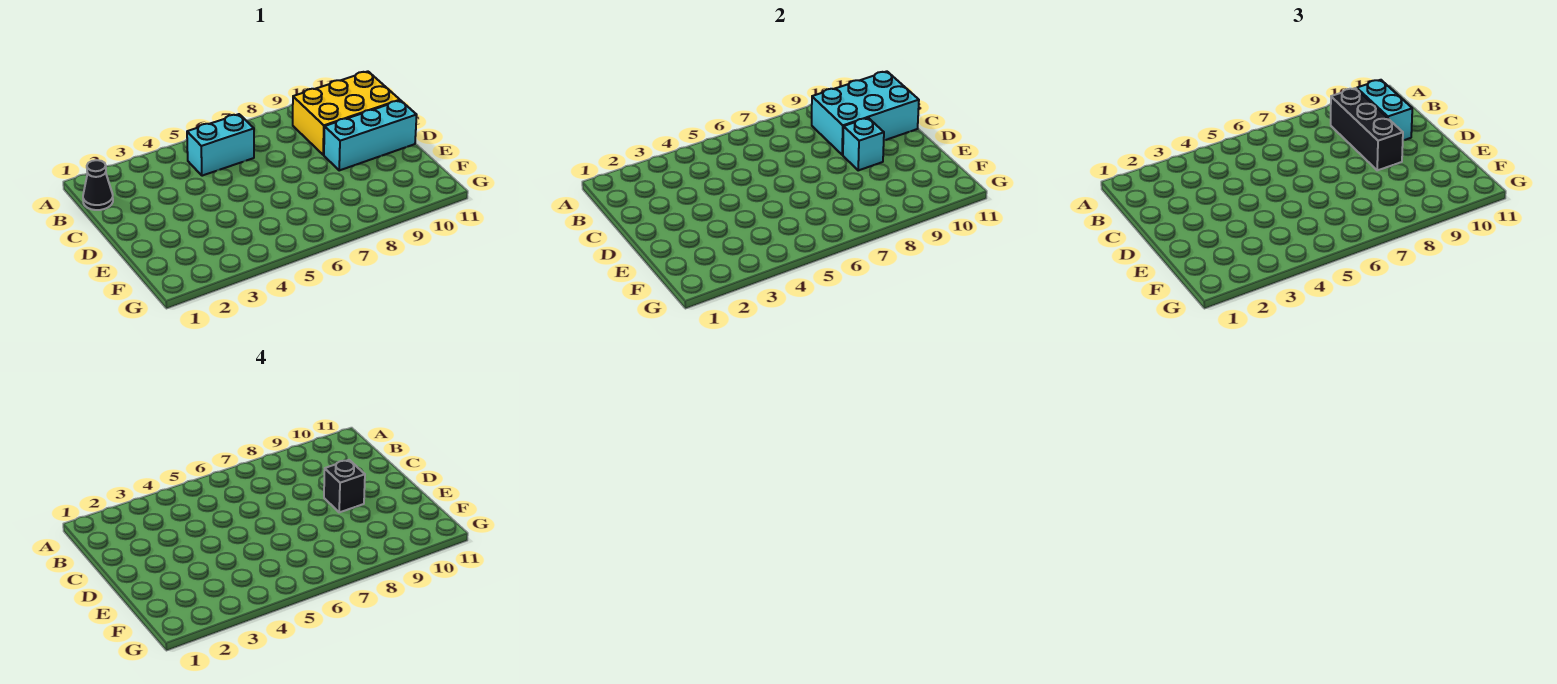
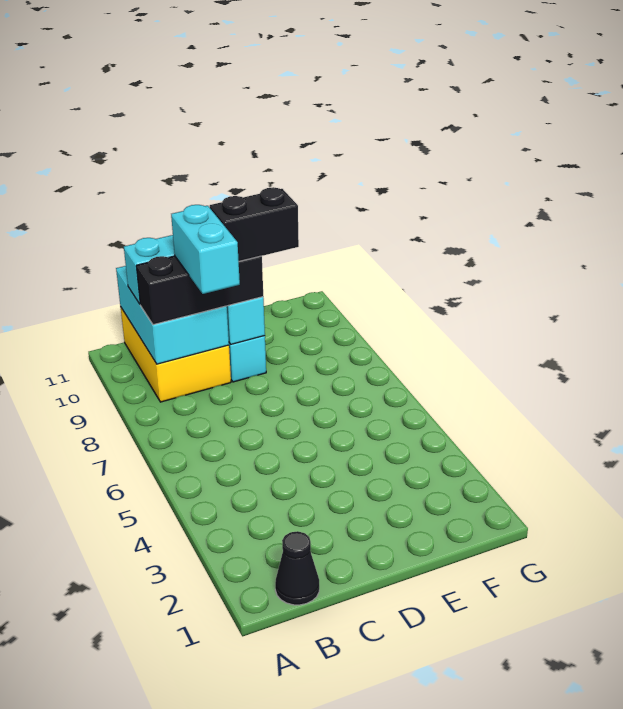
cyan brick B5:B6 level 1 -> cyan brick C8:C9 level 4
black brick D9 level 4 -> black brick D9:E9 level 4

